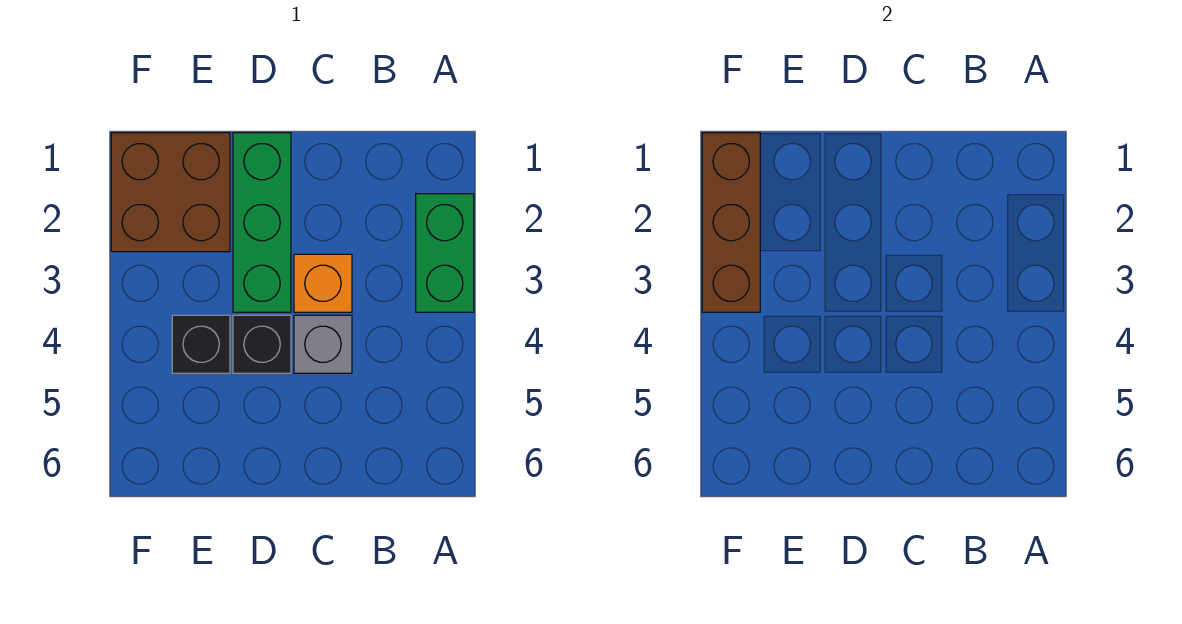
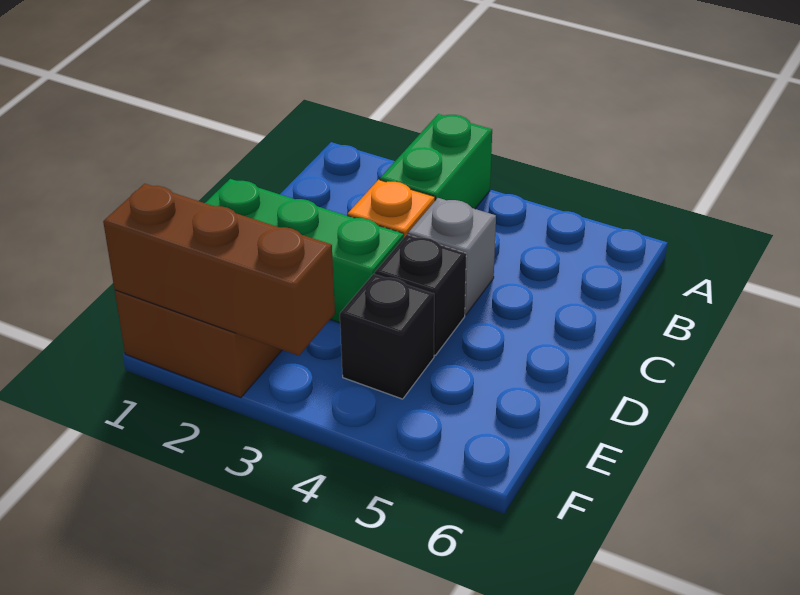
green brick A2:A3 level 1 -> green brick A3:B3 level 1

